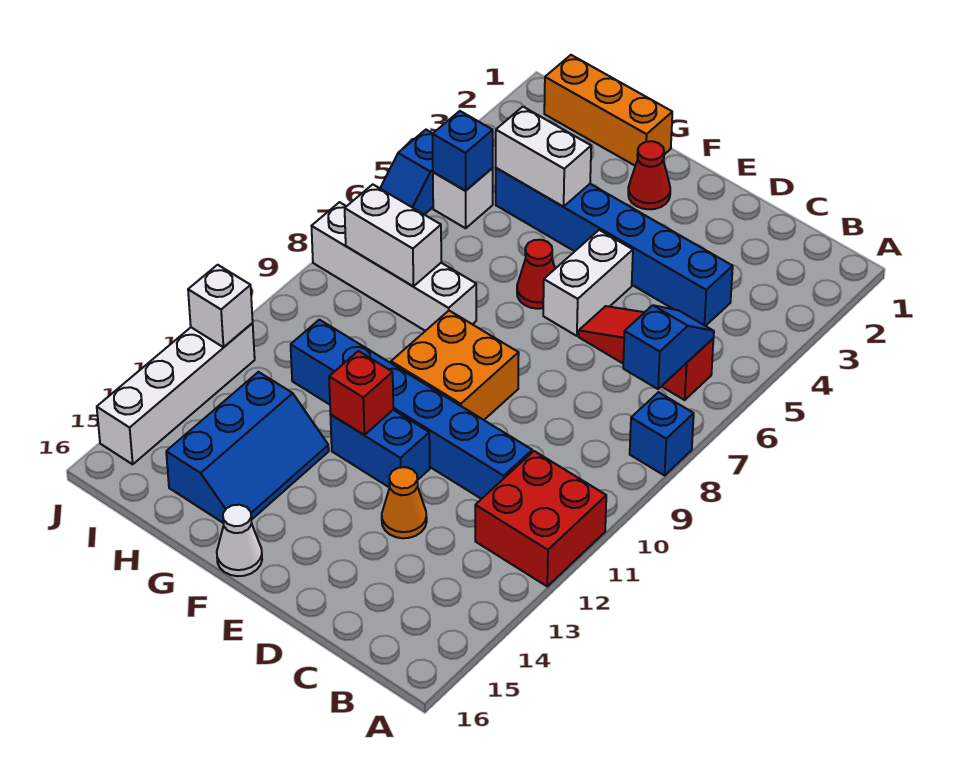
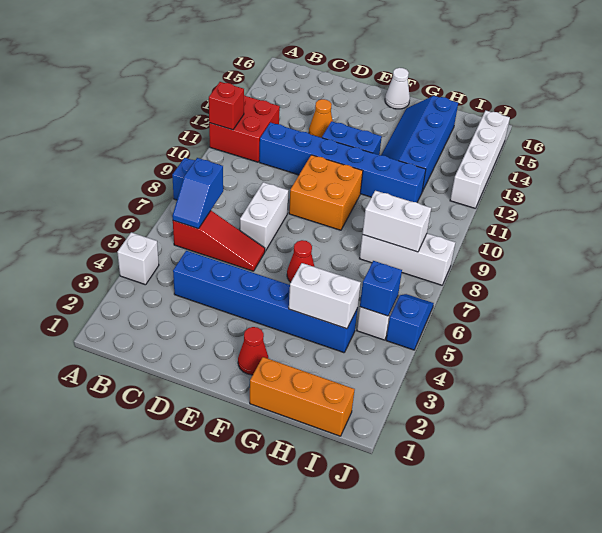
white brick E5:E6 level 1 -> white brick D7:D8 level 1
red brick F12 level 2 -> red brick A11 level 2
white brick G8:J8 level 1 -> white brick H8:J8 level 1
blue slope G13:H15 level 1 top H -> blue slope G12:H15 level 1 top H
white brick J12 level 2 -> white brick A4 level 1

